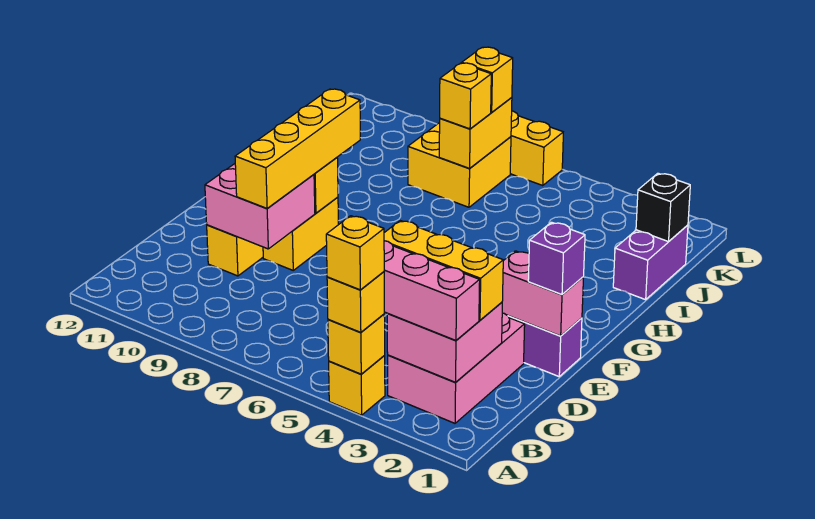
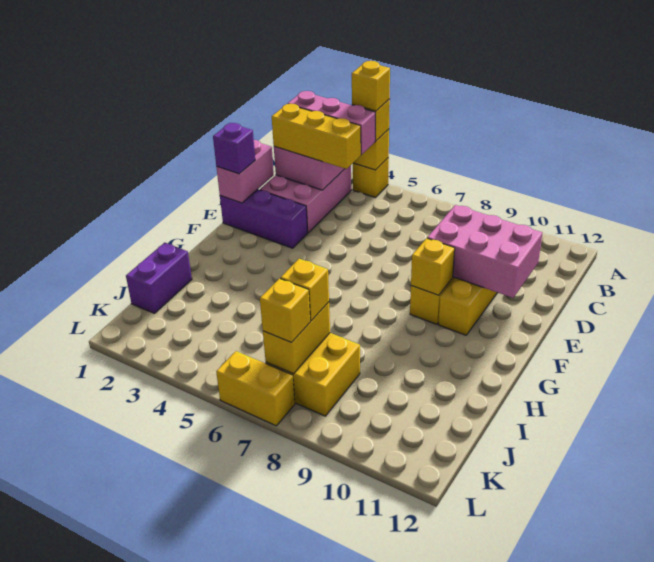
pink brick D9:E10 level 2 -> pink brick D9:E11 level 2
yellow brick D9:G9 level 3 -> none
pink brick E1:E2 level 2 -> pink brick D1:E1 level 2
black brick J1 level 2 -> none

